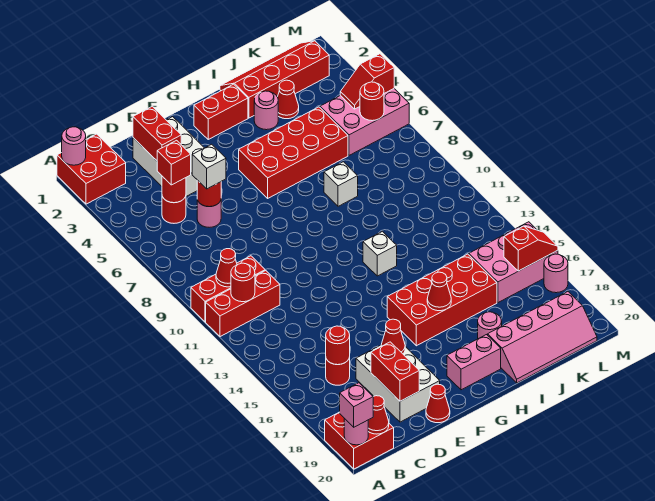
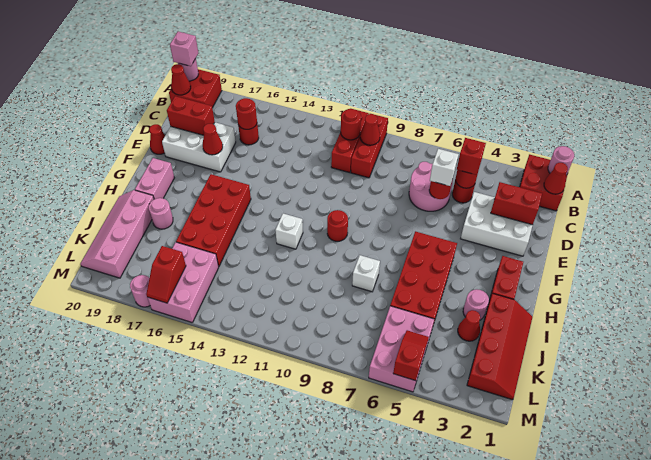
pink round brick D6 level 1 -> pink round brick C6:D7 level 1
red cone H16 level 2 -> red cone B1 level 2
red round brick L6 level 2 -> red round brick G10 level 1

